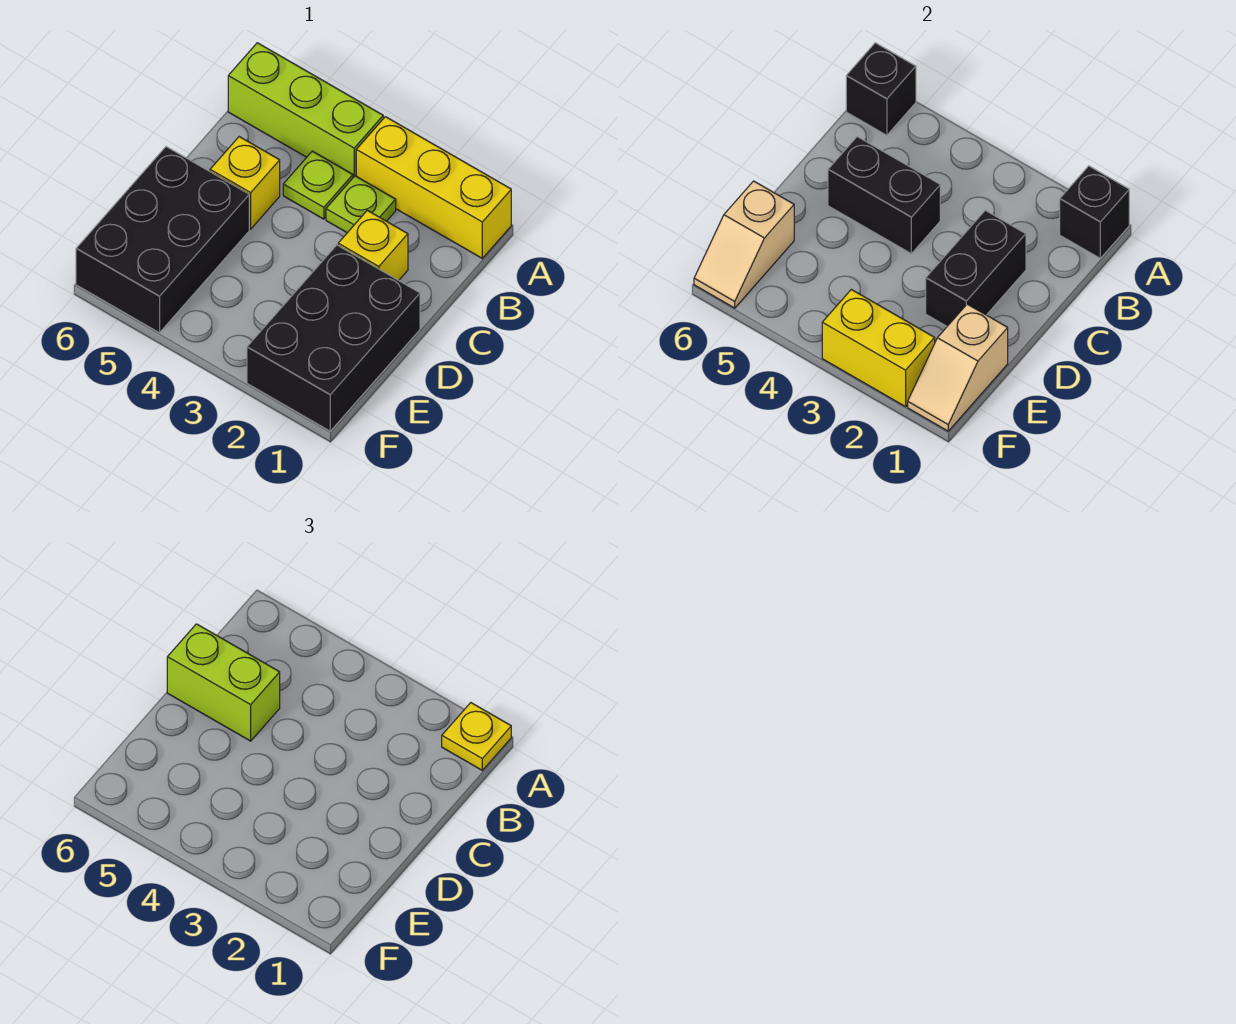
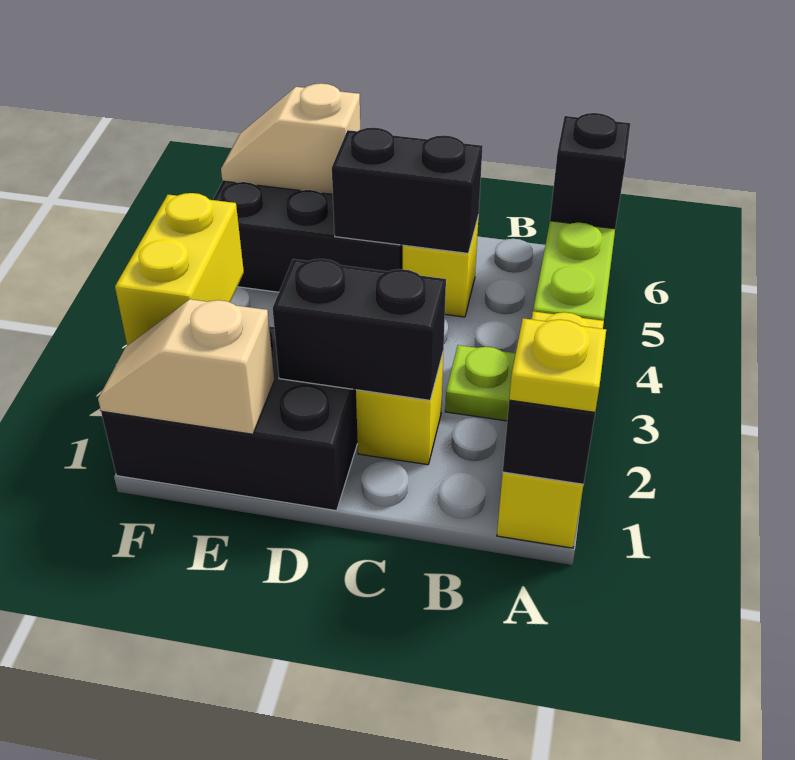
lime plate B4 level 1 -> none
black brick C4:C5 level 2 -> black brick C5:D5 level 2
lime brick C5:C6 level 3 -> none

